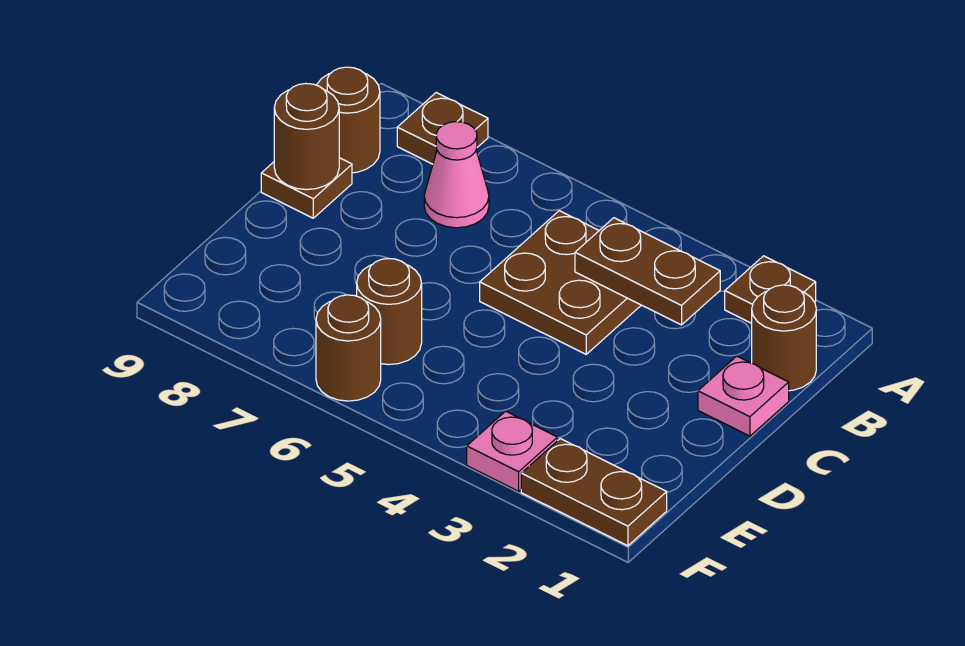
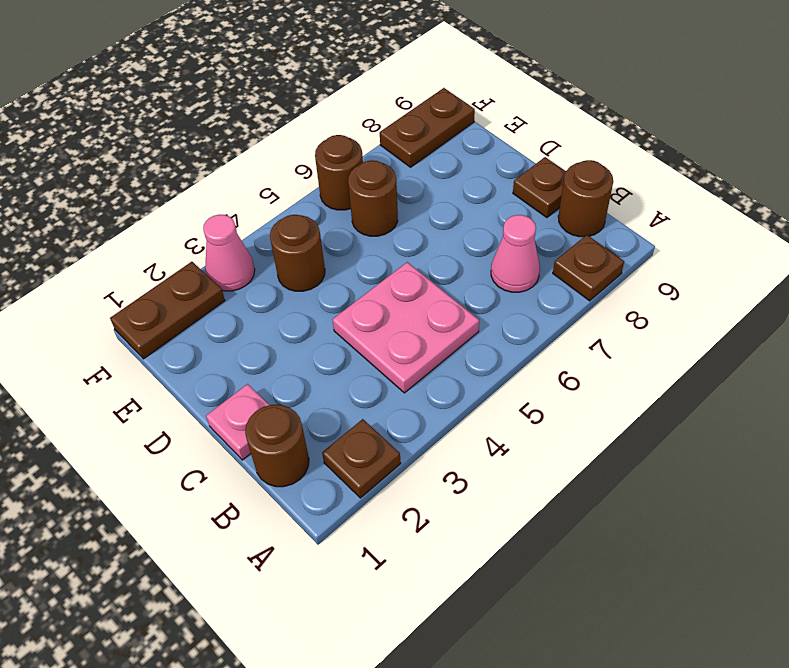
brown plate B3:B4 level 2 -> brown plate F8:F9 level 1
brown plate B4:C5 level 1 -> pink plate B4:C5 level 1
brown round brick C9 level 2 -> brown round brick E4 level 1
pink plate F3 level 1 -> pink cone F3 level 1

